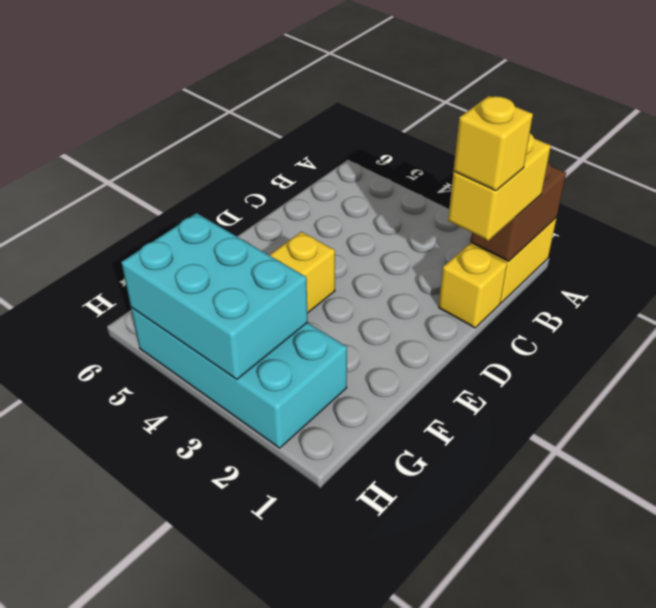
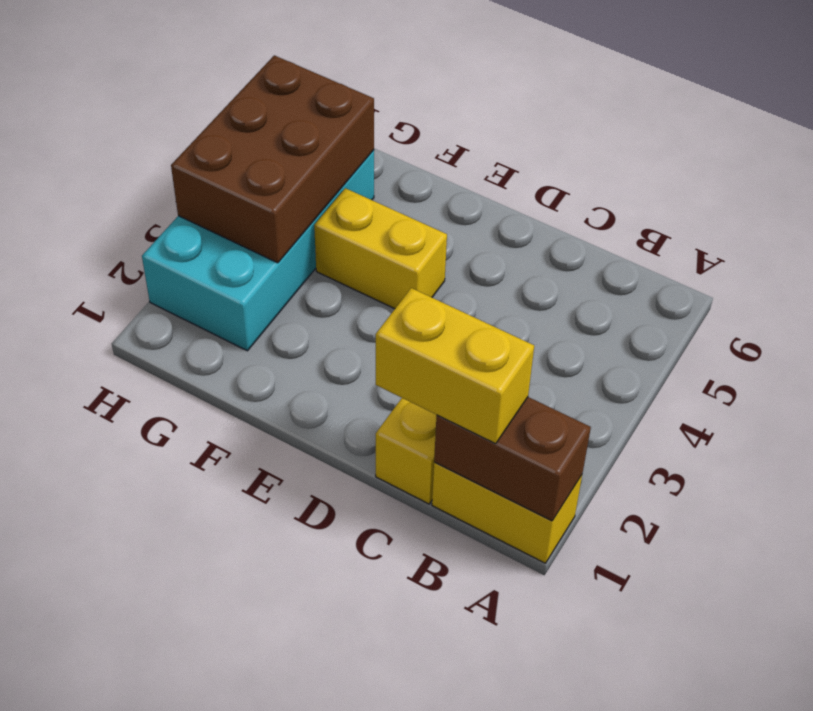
yellow brick C1 level 4 -> none
cyan brick G3:H5 level 2 -> brown brick G3:H5 level 2

